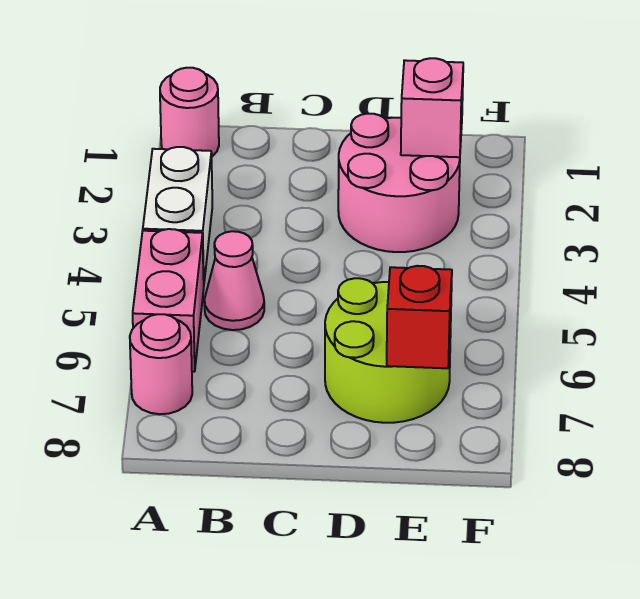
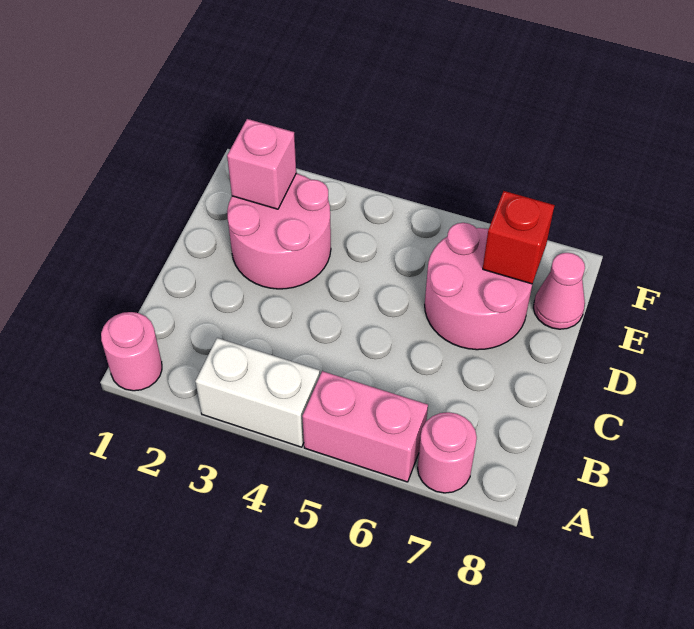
pink cone B5 level 1 -> pink cone E8 level 1
lime round brick D6:E7 level 1 -> pink round brick D6:E7 level 1

